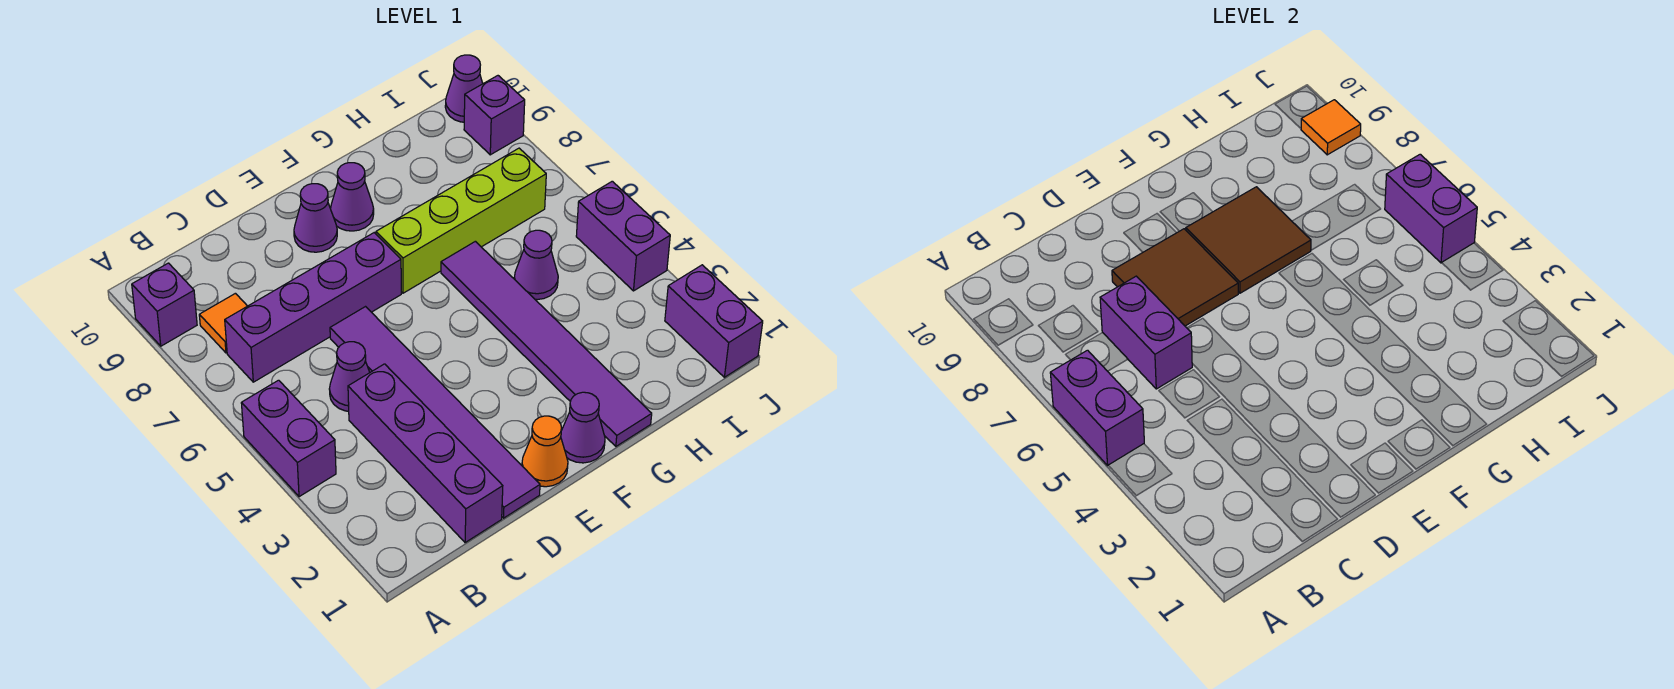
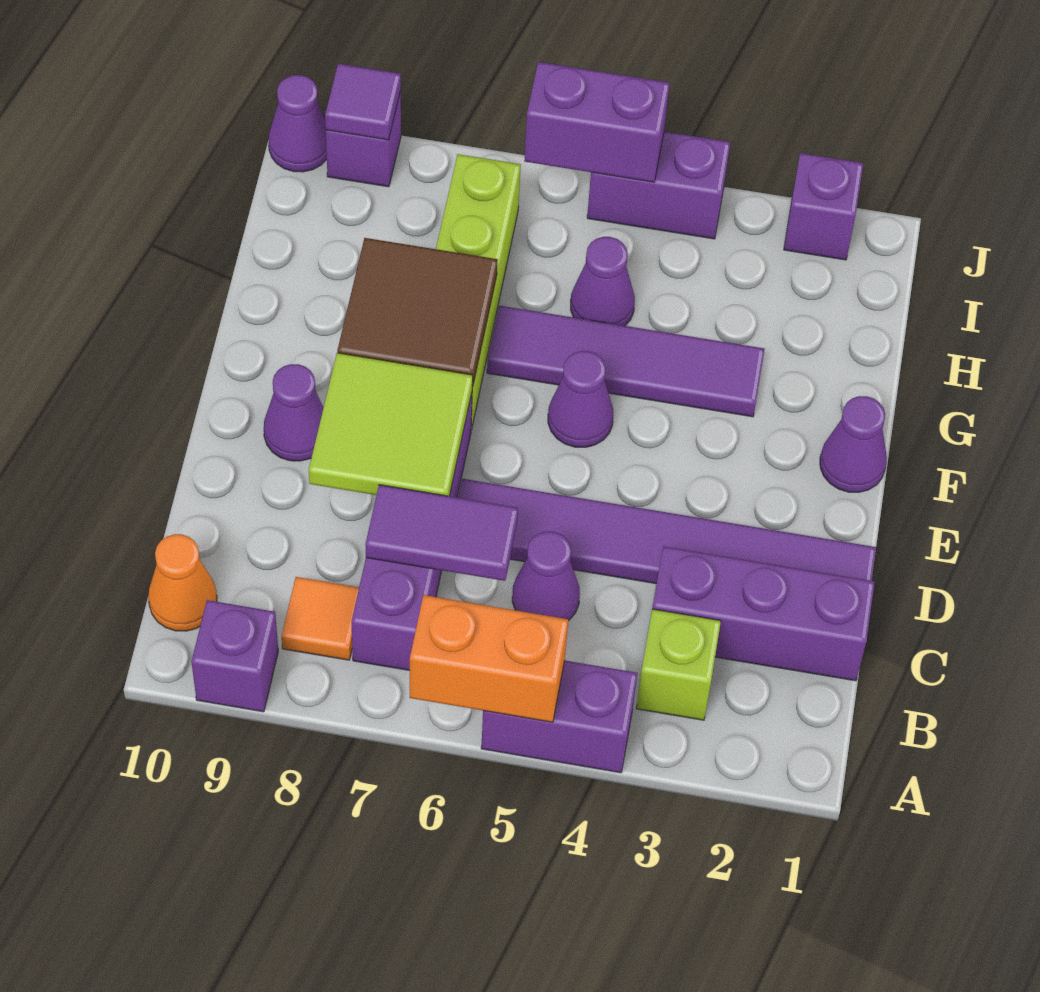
purple brick A5:A6 level 2 -> orange brick A5:A6 level 2
none -> lime brick B3 level 1
purple brick C1:C4 level 1 -> purple brick C1:C3 level 1
purple brick C6:C7 level 2 -> purple tile C6:C7 level 2
brown tile D7:E8 level 2 -> lime tile D7:E8 level 2
orange cone E1 level 1 -> orange cone B10 level 1
purple cone F9 level 1 -> purple cone F5 level 1
purple tile G1:G6 level 1 -> purple tile G3:G6 level 1
purple brick J1:J2 level 1 -> purple brick J2 level 1
orange tile J9 level 2 -> purple tile J9 level 2

